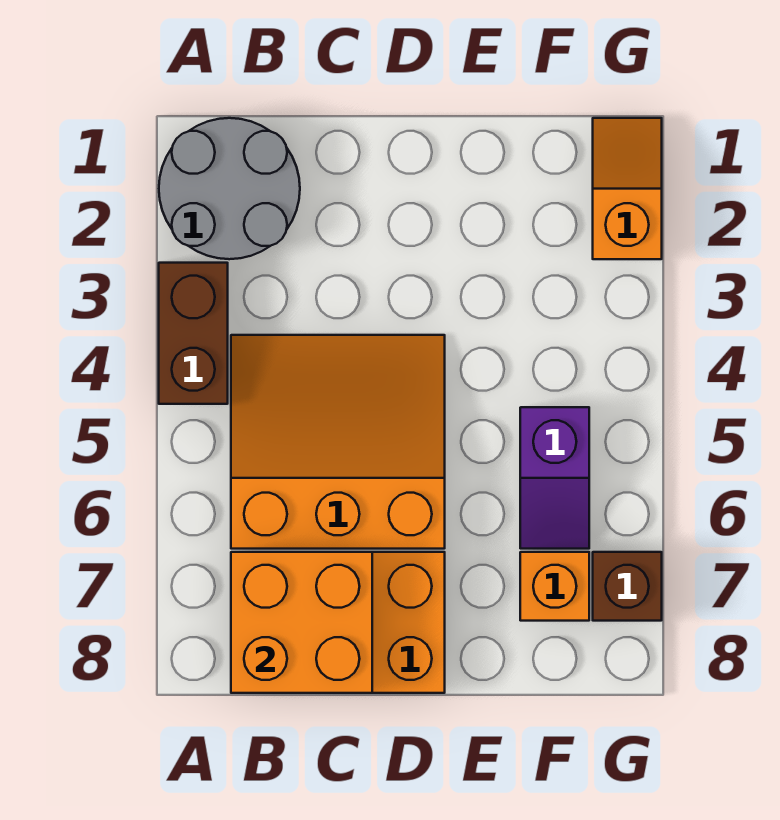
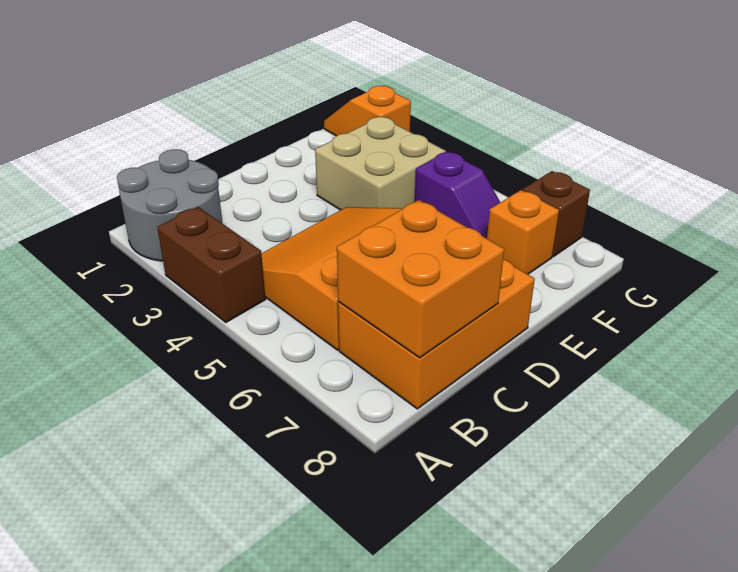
none -> tan brick E3:F4 level 1

